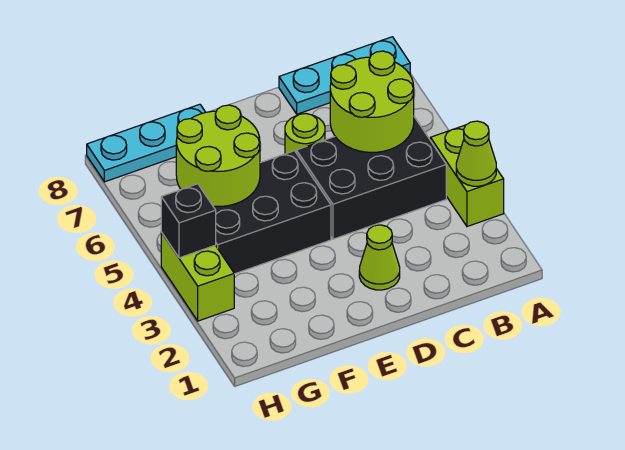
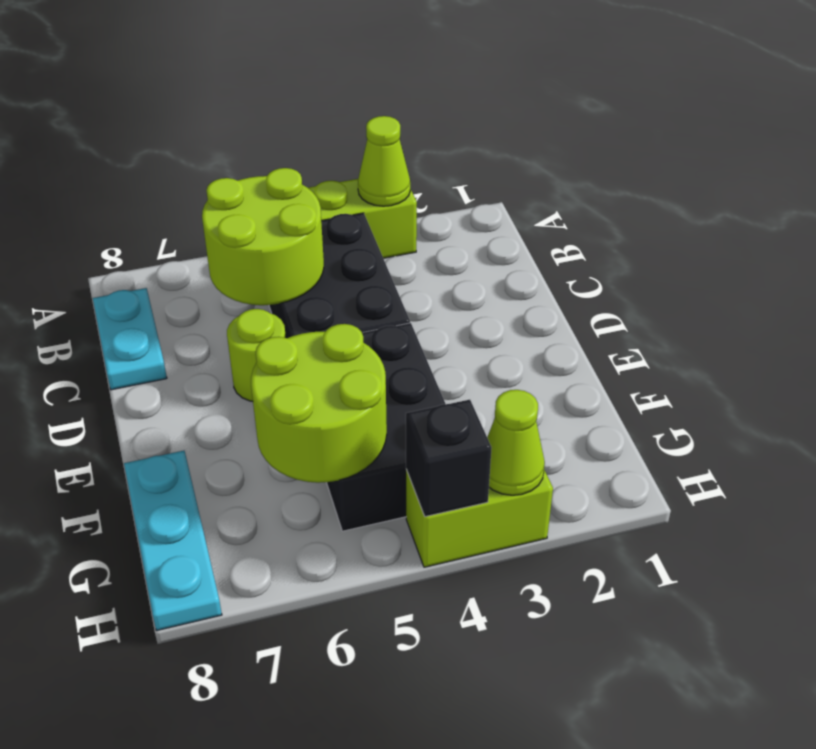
cyan plate A8:C8 level 1 -> cyan plate B8:C8 level 1
lime cone D2 level 1 -> lime cone H3 level 2

